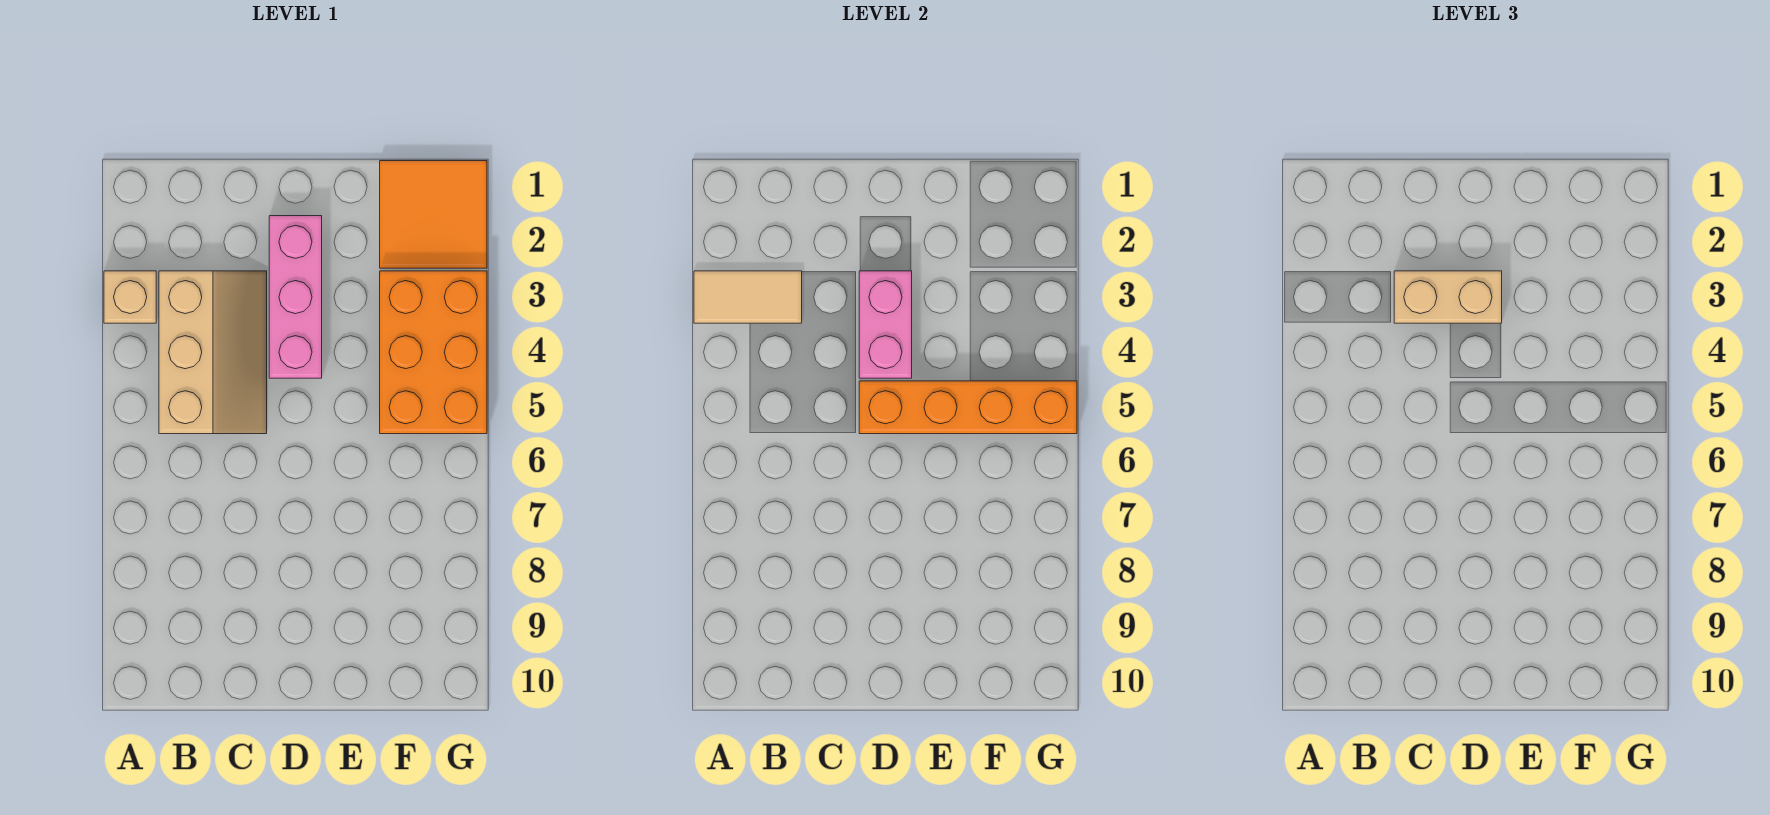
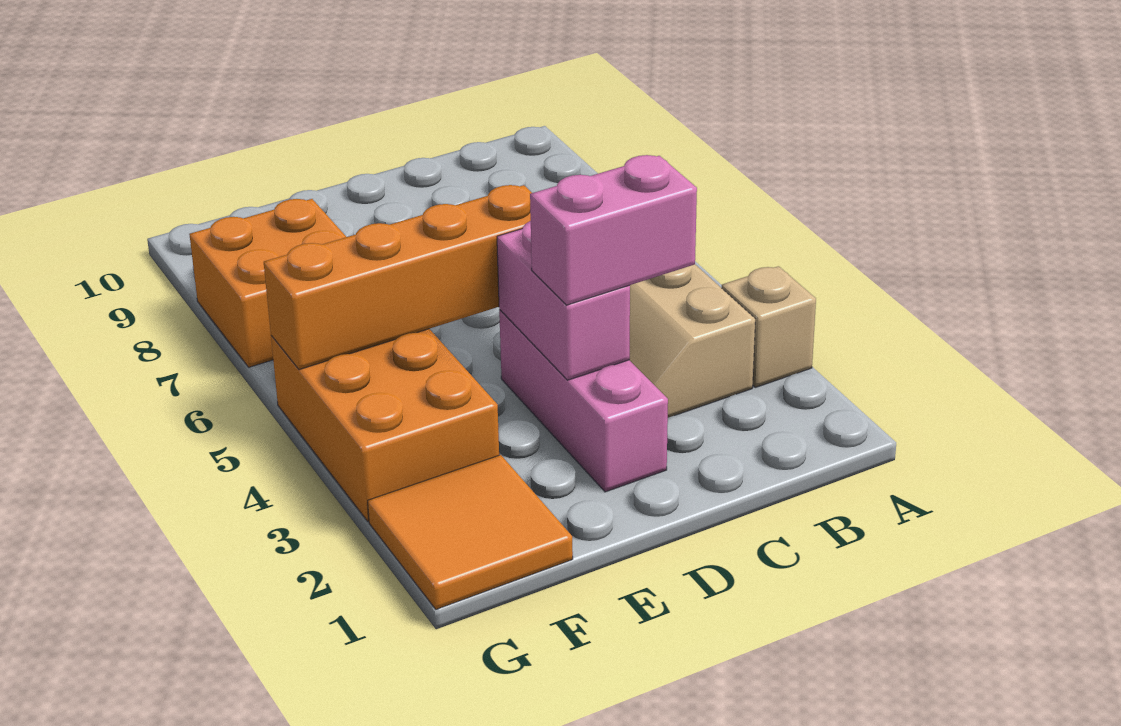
tan tile A3:B3 level 2 -> none
tan brick C3:D3 level 3 -> pink brick C3:D3 level 3
none -> orange brick F7:G8 level 1

